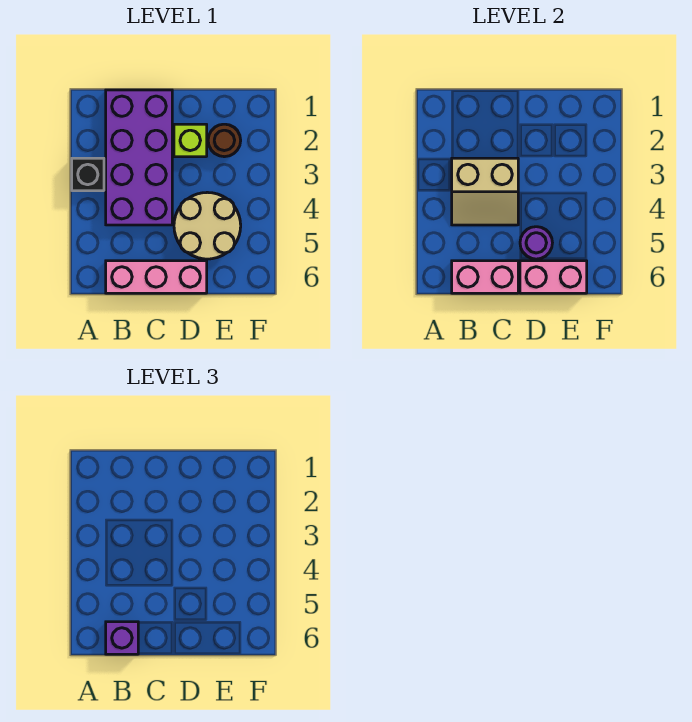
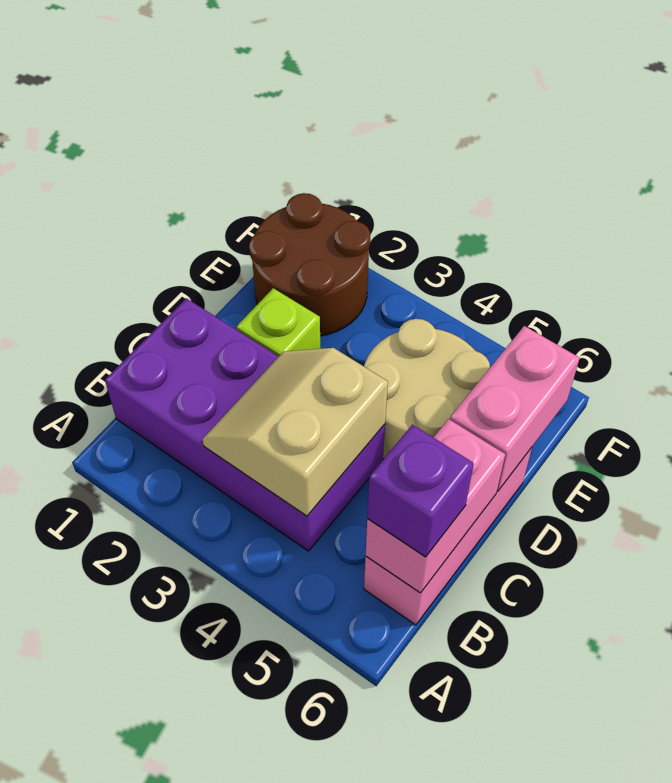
black brick A3 level 1 -> none
tan slope B3:C4 level 2 top 3 -> tan slope B3:C4 level 2 top 4
purple round brick D5 level 2 -> none
brown round brick E2 level 1 -> brown round brick E1:F2 level 1

